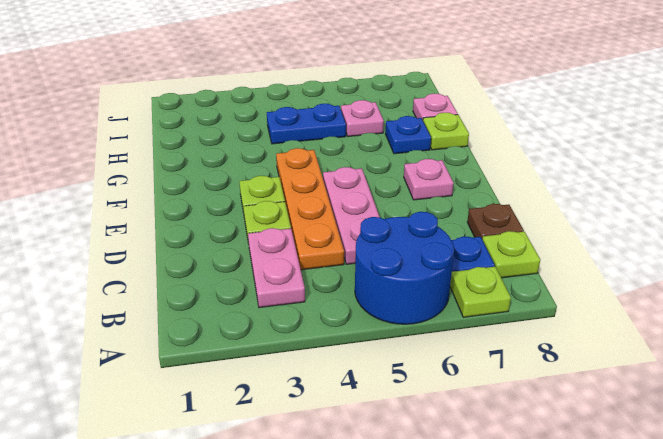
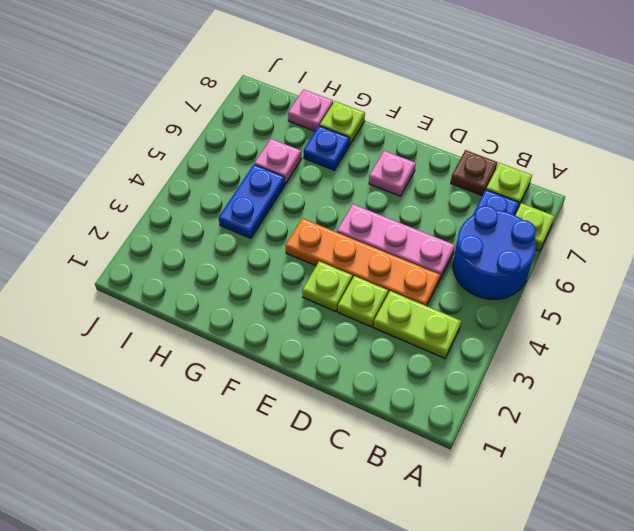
pink plate B3:C3 level 1 -> lime plate B3:C3 level 1

